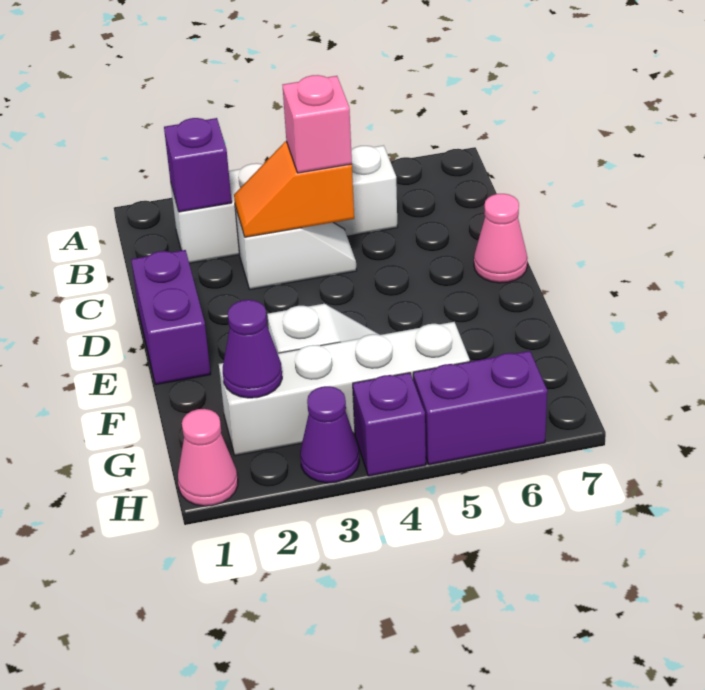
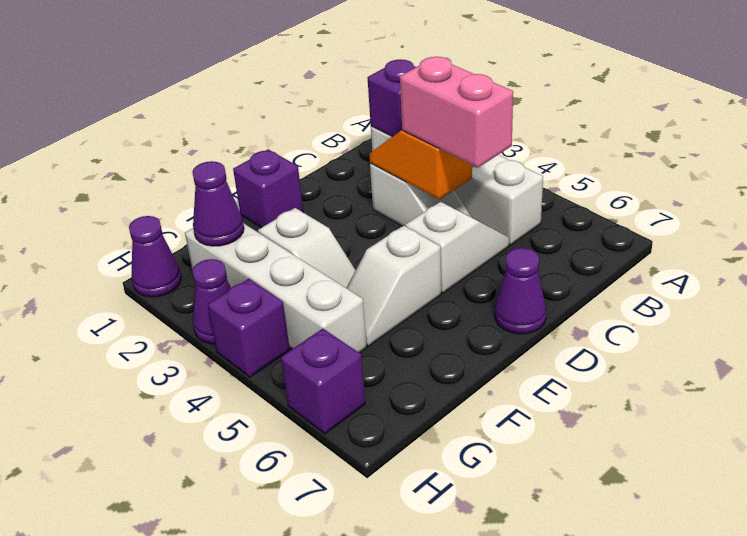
pink brick C4 level 3 -> pink brick C4:C5 level 3
none -> white slope C5:D5 level 1 top D
purple brick D1:E1 level 1 -> purple brick E1 level 1
pink cone D7 level 1 -> purple cone D7 level 1
none -> white slope E5:F5 level 1 top E
pink cone H1 level 1 -> purple cone H1 level 1
purple brick H5:H6 level 1 -> purple brick H6 level 1

